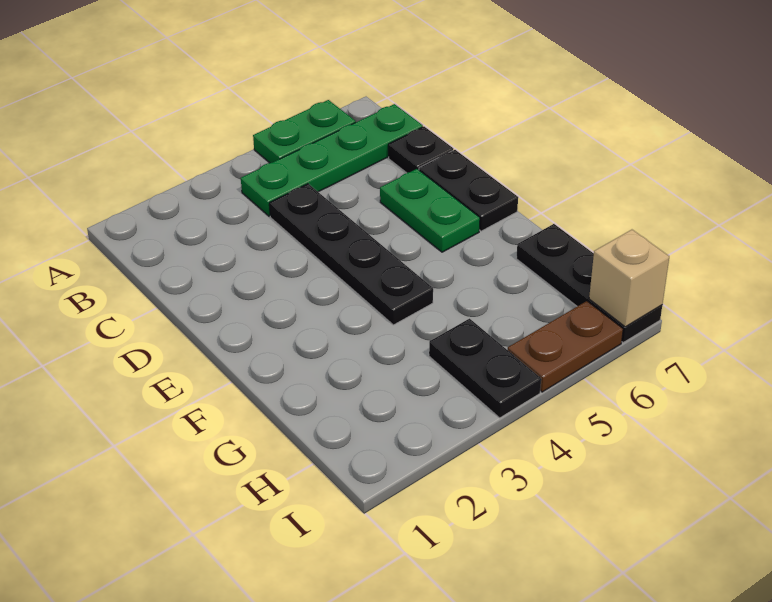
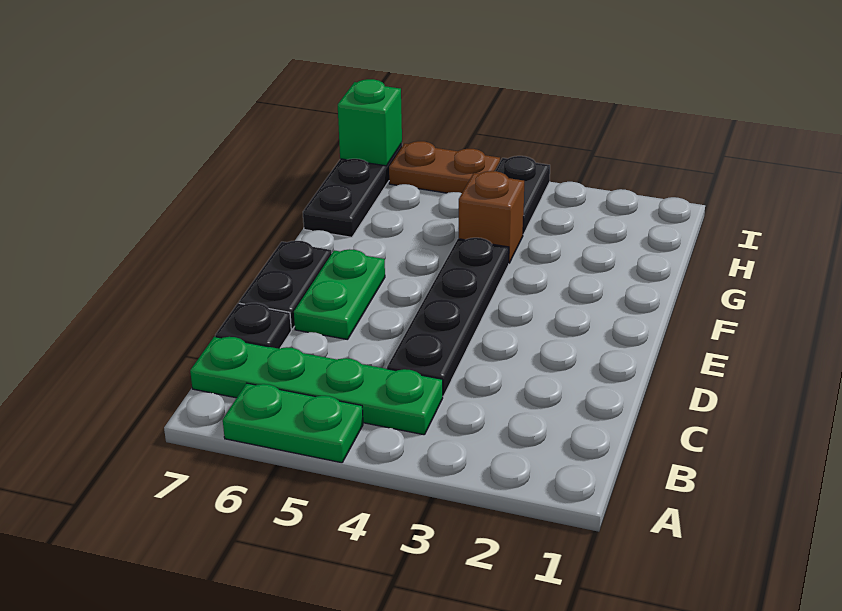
none -> brown brick G4 level 1
tan brick I7 level 2 -> green brick I7 level 2

